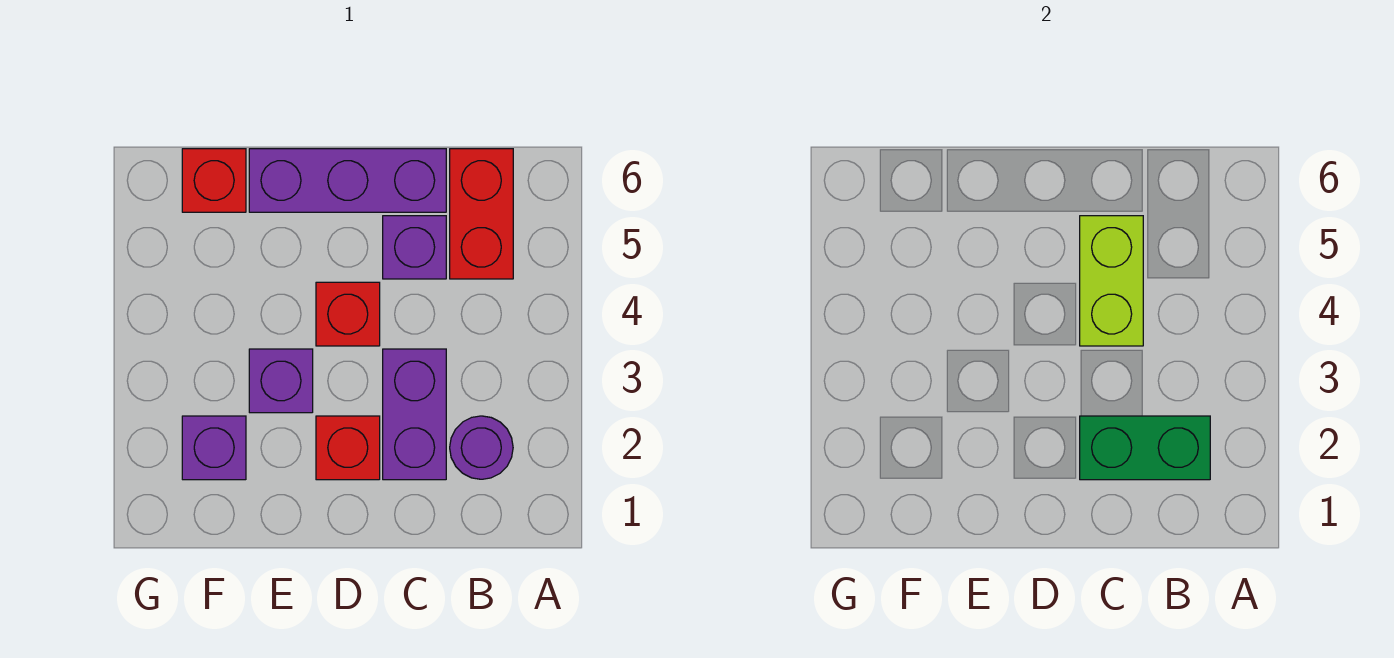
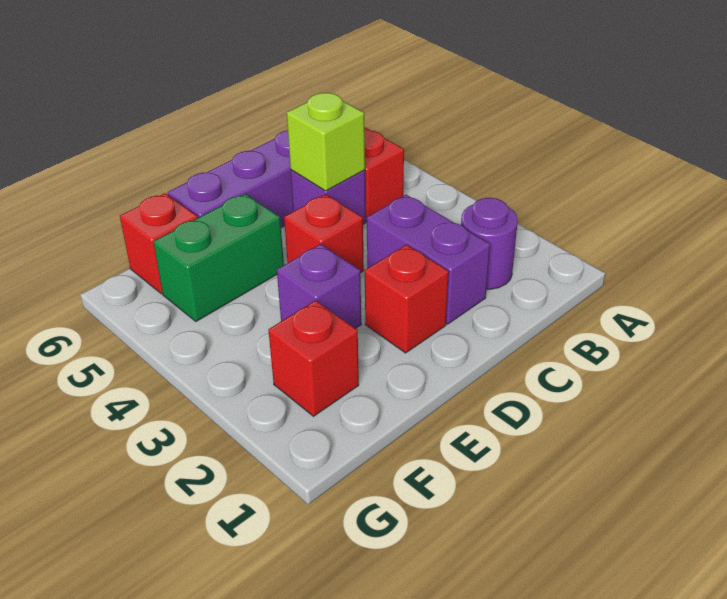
green brick B2:C2 level 2 -> green brick E5:F5 level 1
lime brick C4:C5 level 2 -> lime brick C5 level 2
purple brick F2 level 1 -> red brick F2 level 1

